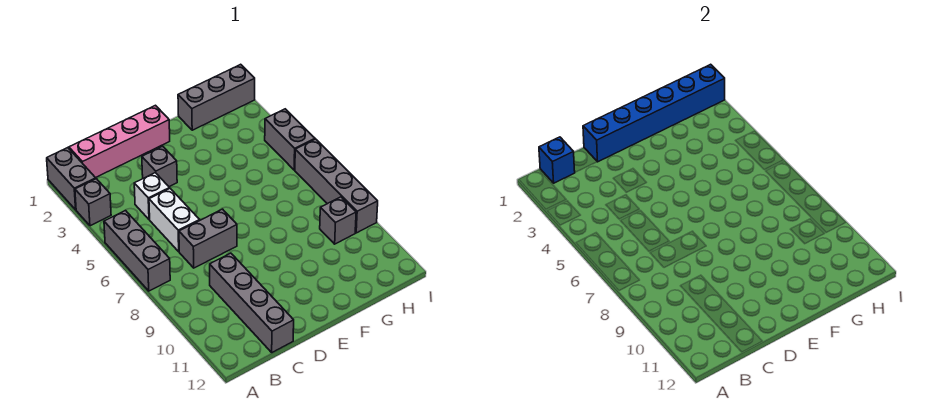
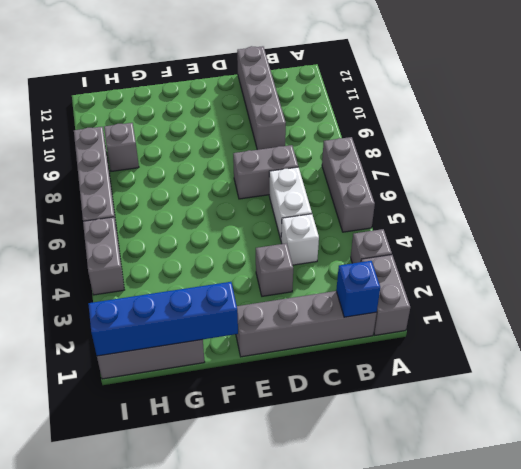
pink brick B1:E1 level 1 -> grey brick B1:E1 level 1
blue brick D1:I1 level 2 -> blue brick F1:I1 level 2

